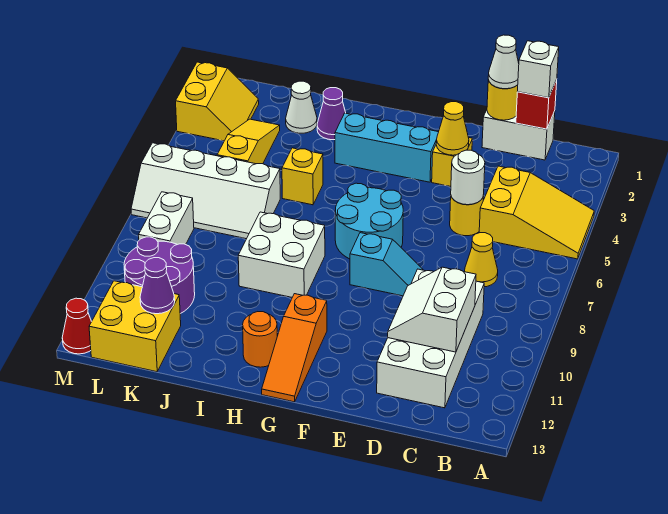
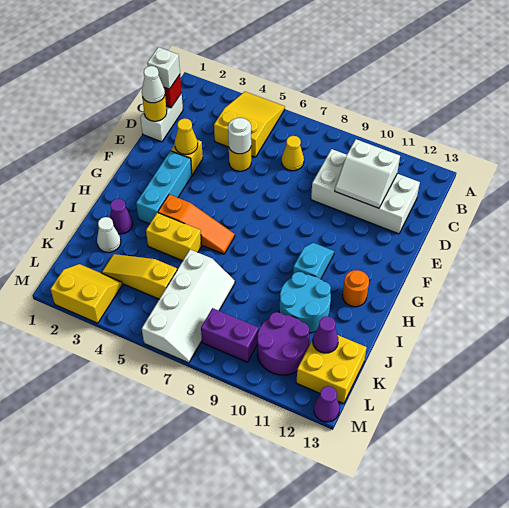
cyan slope E8:F8 level 1 top F -> cyan slope G10:H10 level 1 top H
cyan round brick F6:G7 level 1 -> cyan round brick I10:J11 level 1
orange slope G11:G13 level 1 top 11 -> orange slope H4:H6 level 1 top 4
white brick H8:I9 level 1 -> none
yellow brick I5 level 1 -> yellow brick I4:I5 level 1
white brick L8:L9 level 1 -> purple brick L8:L9 level 1
red cone M13 level 1 -> purple cone M13 level 1

